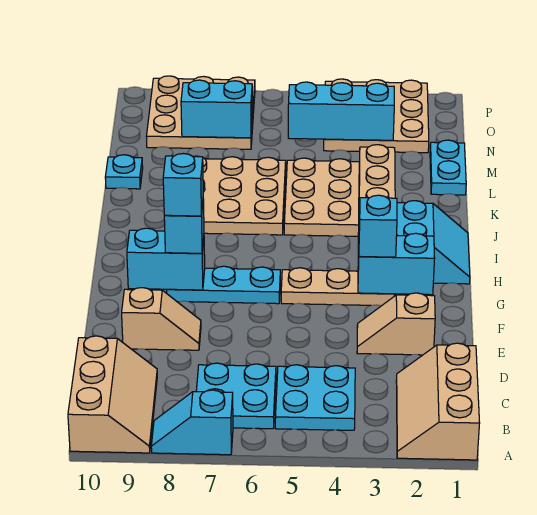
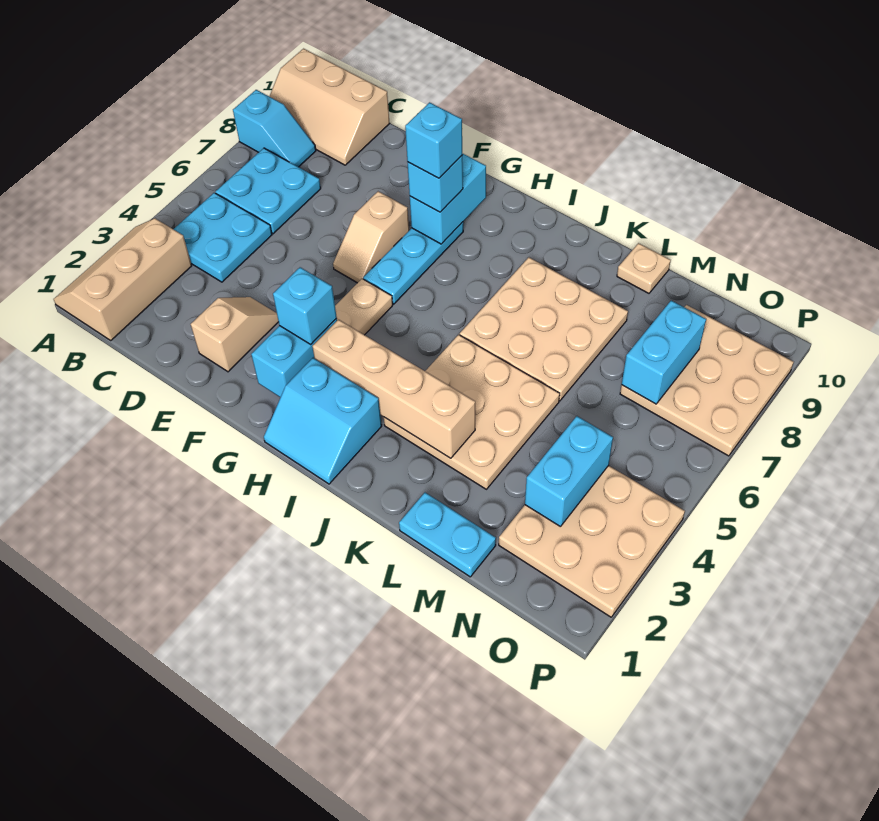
tan slope A1:C2 level 1 top 1 -> tan slope A1:B3 level 1 top B
cyan slope A7:A8 level 1 top 7 -> cyan slope A8:B8 level 1 top A
tan slope E8:E9 level 1 top 9 -> tan slope F6:F7 level 1 top 7
cyan plate L10 level 1 -> tan plate L10 level 1
cyan brick N3:N5 level 2 -> cyan brick N3:N4 level 2

